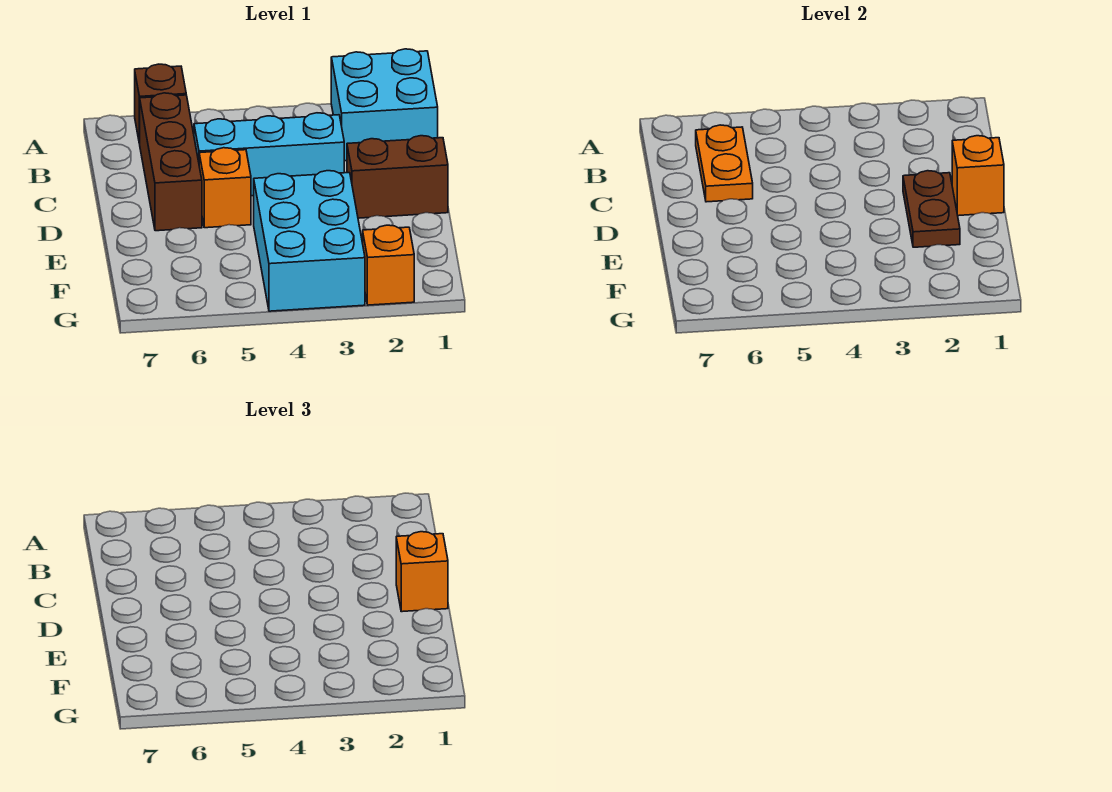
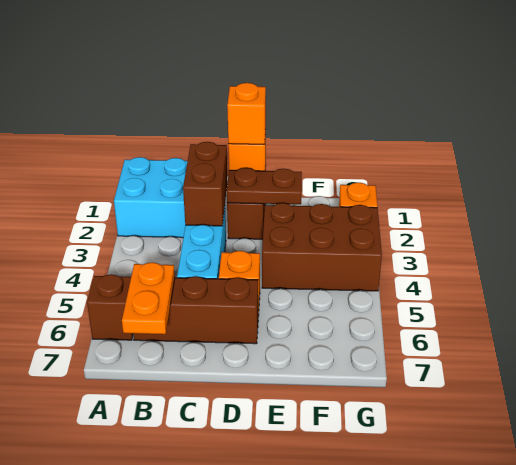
orange plate B6:C6 level 2 -> orange plate B6:B7 level 2
none -> brown brick C2:C3 level 2
cyan brick E3:G4 level 1 -> brown brick E3:G4 level 1

